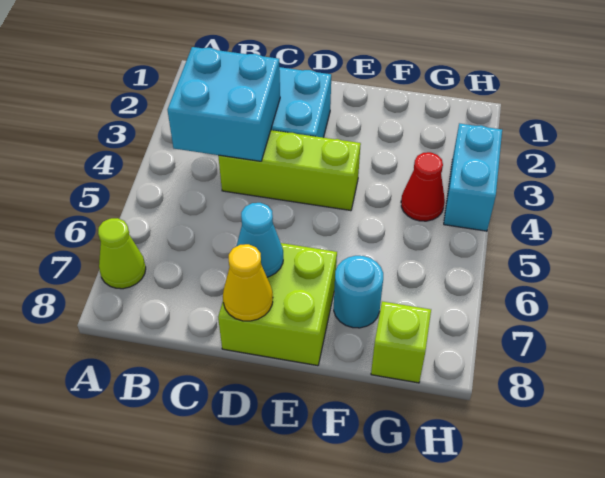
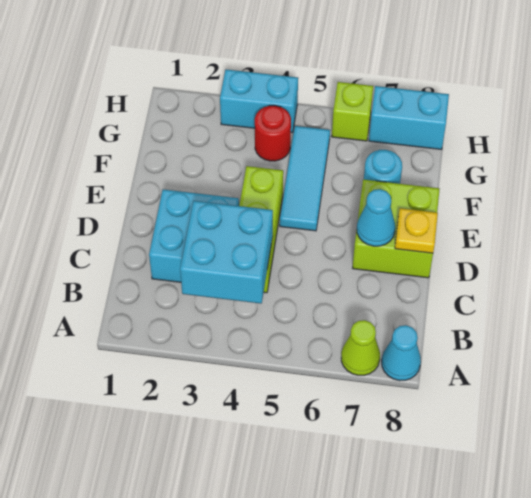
none -> cyan cone A8 level 1
yellow cone D8 level 2 -> yellow plate D8 level 2
none -> cyan tile E5:G5 level 1
red cone G4 level 1 -> red round brick G4 level 1
lime brick G8 level 1 -> lime brick H6 level 1
none -> cyan brick H7:H8 level 1

